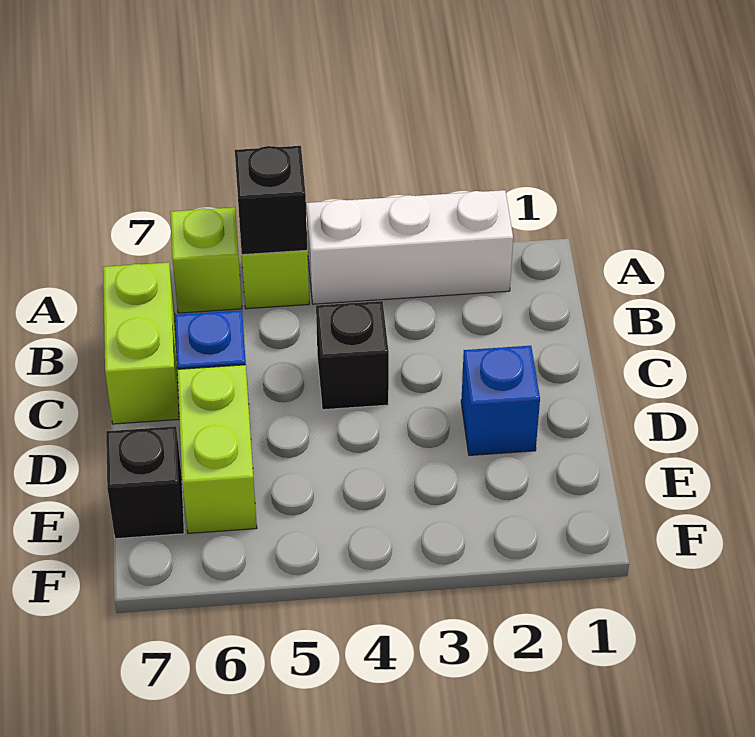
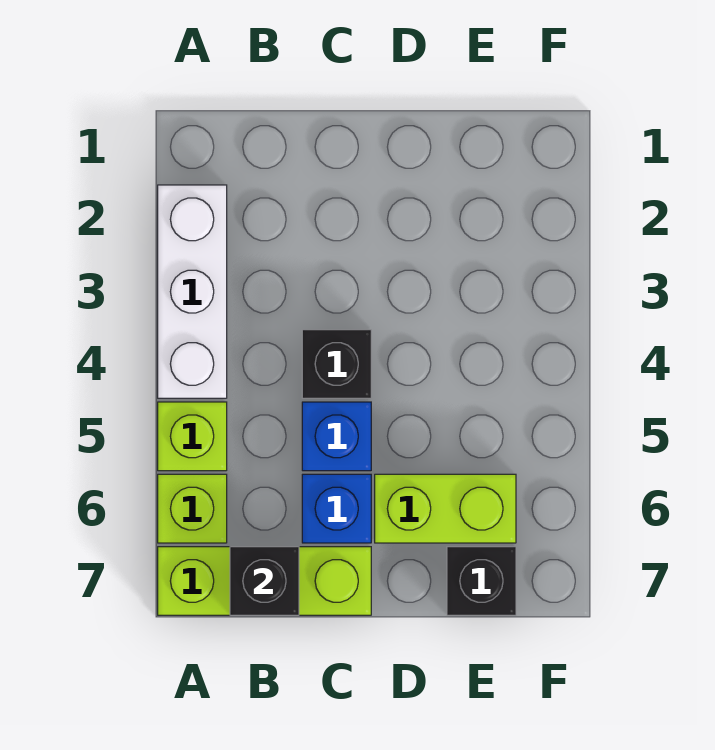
black brick A5 level 2 -> black brick B7 level 2
lime brick B7:C7 level 1 -> lime brick A7:C7 level 1
blue brick D2 level 1 -> blue brick C5 level 1

